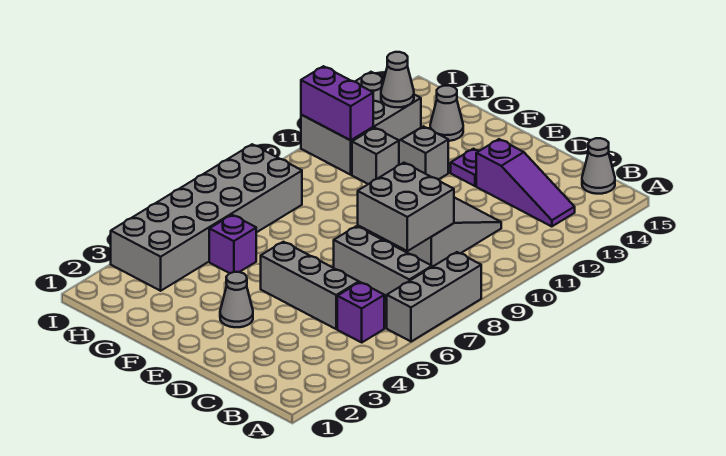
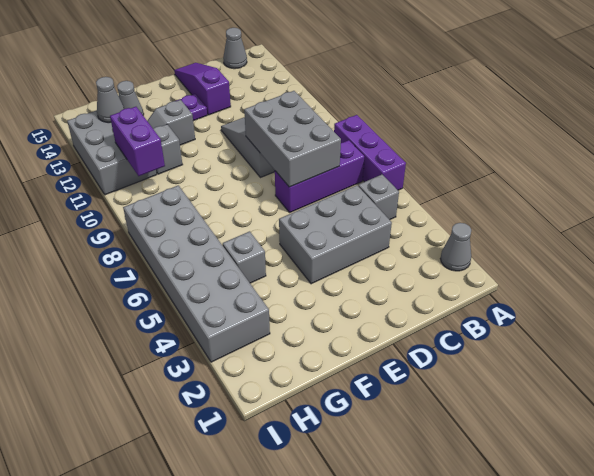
grey brick A6:A8 level 1 -> purple brick A6:A8 level 1
purple brick B5 level 1 -> grey brick B5 level 1
grey brick B7:D7 level 1 -> purple brick B7:D7 level 1
purple slope B13:D13 level 1 top D -> purple slope D13:D15 level 1 top 13
grey brick C5:E5 level 1 -> grey brick C4:E5 level 1
grey brick C8:D9 level 2 -> grey brick C7:D9 level 2
grey cone E3 level 1 -> grey cone A2 level 1
purple brick G5 level 1 -> grey brick G5 level 1
purple brick H11:I11 level 2 -> purple brick H10:H11 level 2

